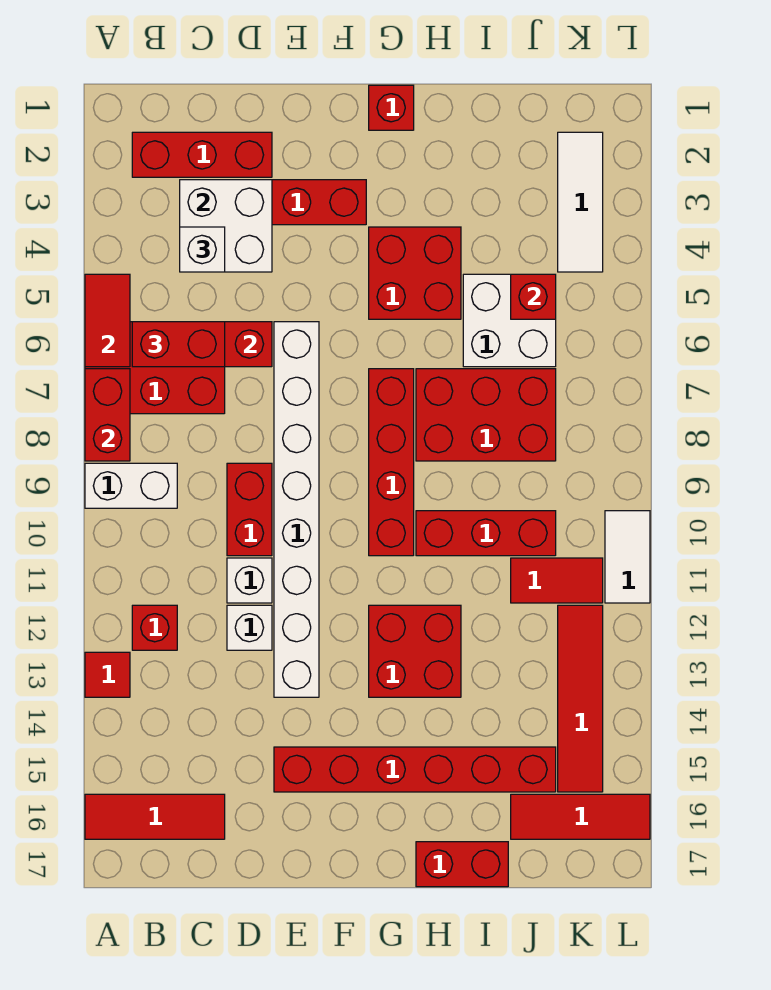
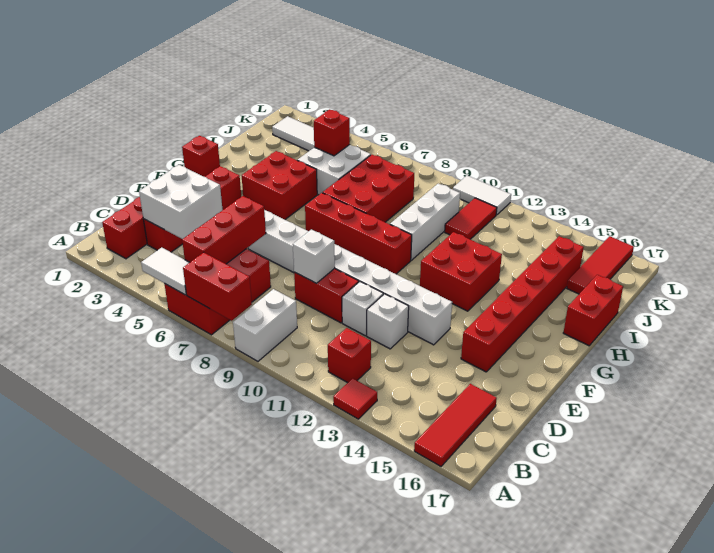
red tile A5:A6 level 2 -> white tile A5:A6 level 2
red brick B6:C6 level 3 -> none
white brick C4 level 3 -> white brick D9 level 2
red brick H10:J10 level 1 -> white brick H10:J10 level 1
red tile K12:K15 level 1 -> none

